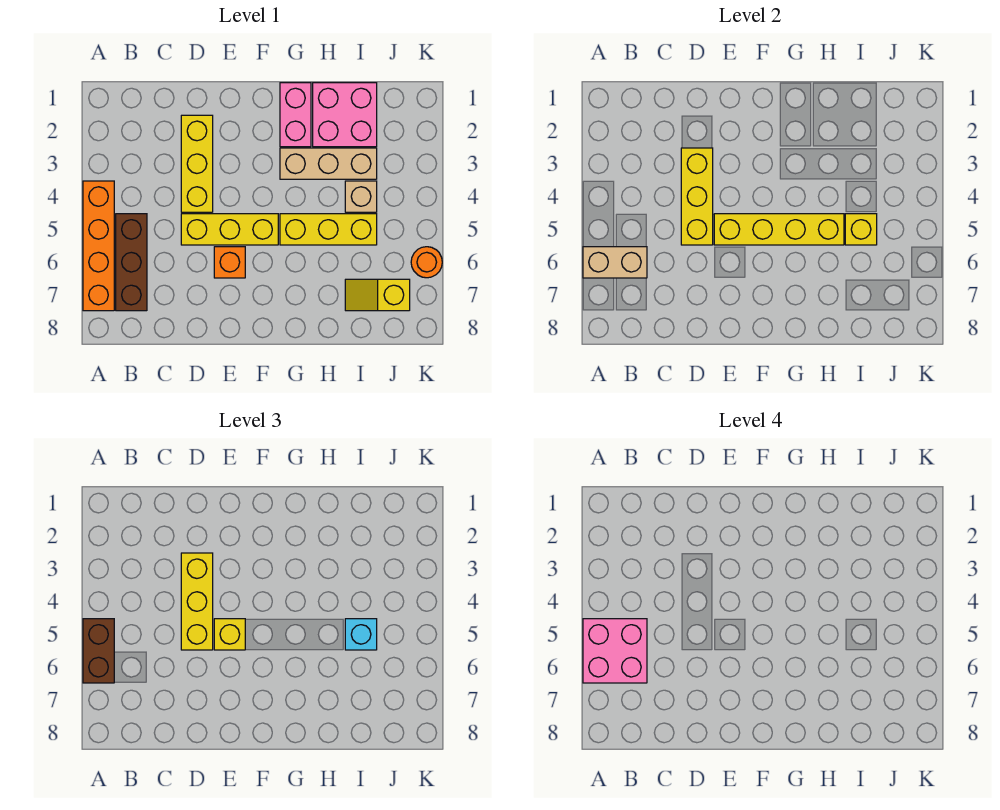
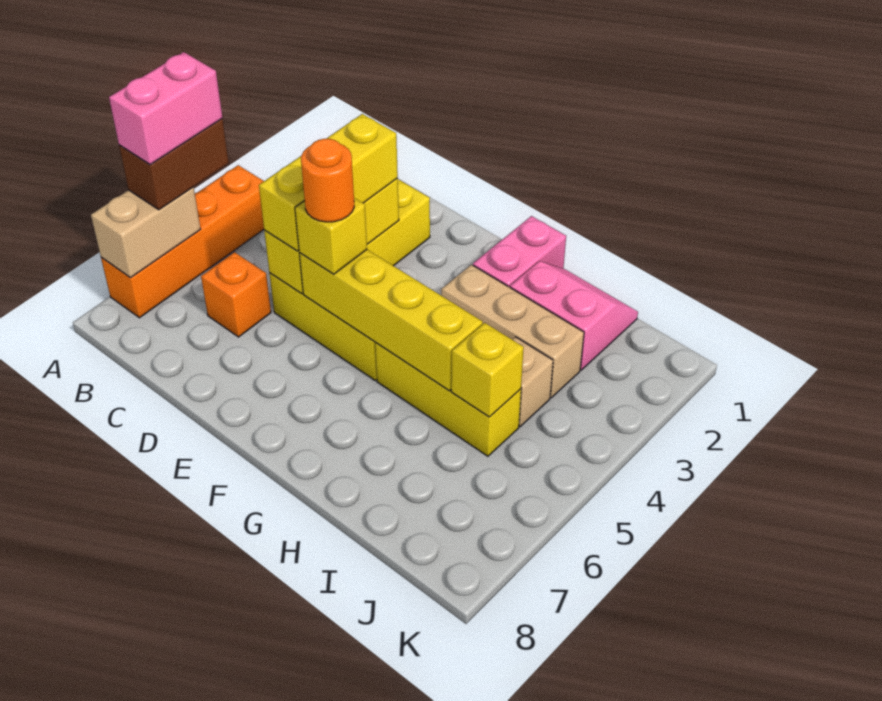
pink brick A5:B6 level 4 -> pink brick A5:A6 level 4
tan brick A6:B6 level 2 -> tan brick A6:A7 level 2
brown brick B5:B7 level 1 -> none
orange brick E6 level 1 -> orange brick C6 level 1
pink brick H1:I2 level 1 -> pink slope H1:I2 level 1 top 2
cyan brick I5 level 3 -> none
yellow slope I7:J7 level 1 top J -> none
orange round brick K6 level 1 -> orange round brick E5 level 4

